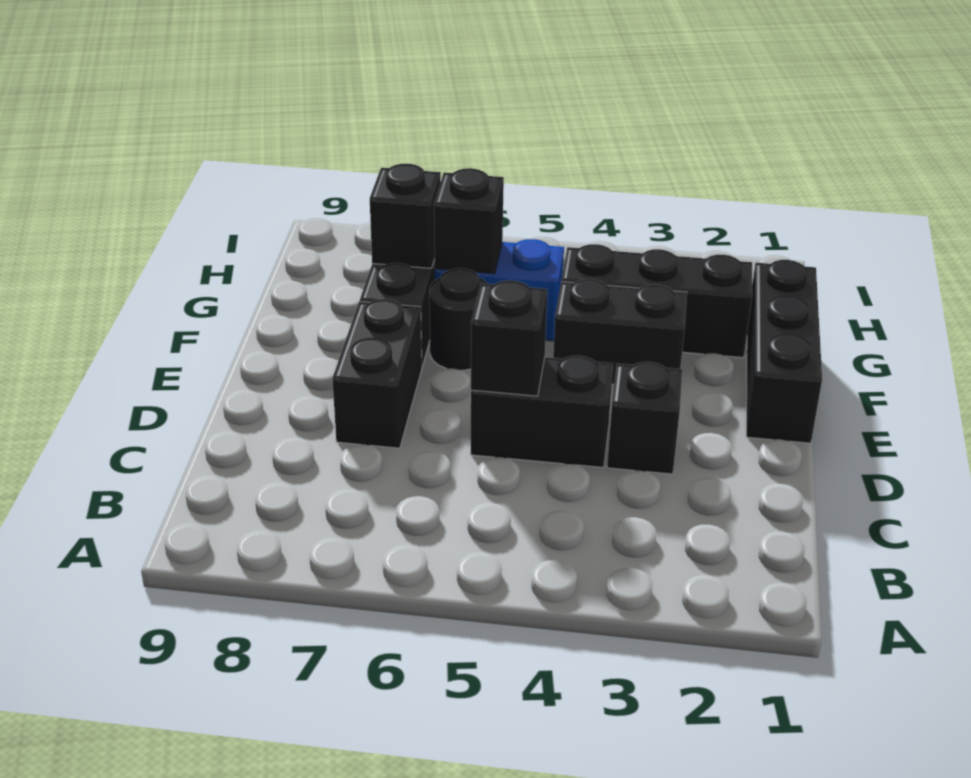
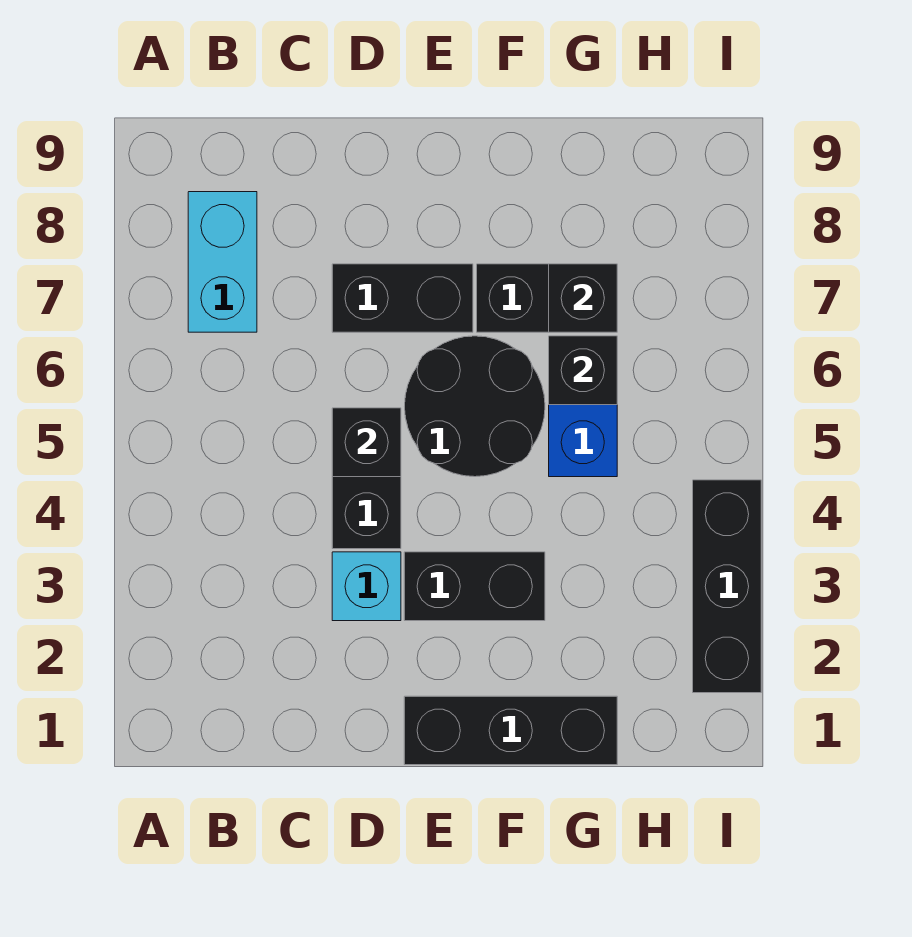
none -> cyan brick B7:B8 level 1
black brick D3 level 1 -> cyan brick D3 level 1
black brick F3:F4 level 1 -> black brick E3:F3 level 1
black round brick F6 level 1 -> black round brick E5:F6 level 1
black brick G2:G4 level 1 -> black brick I2:I4 level 1

